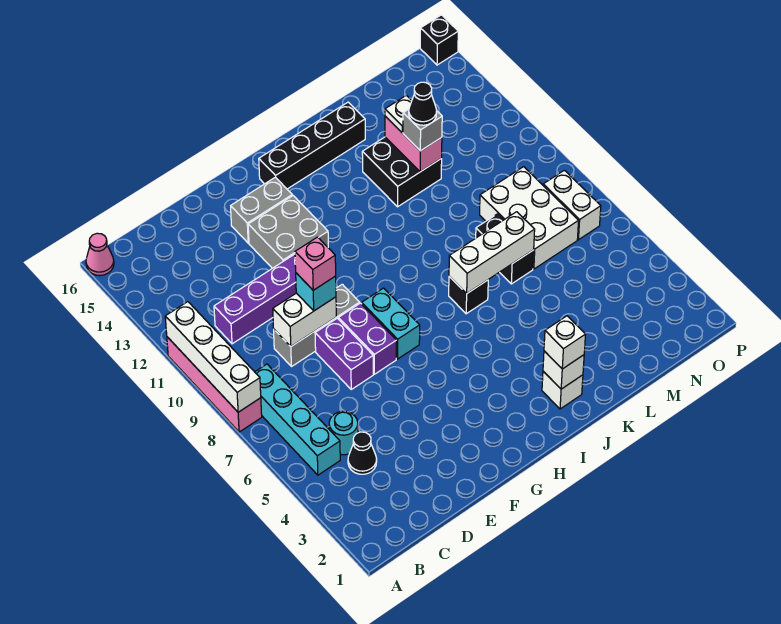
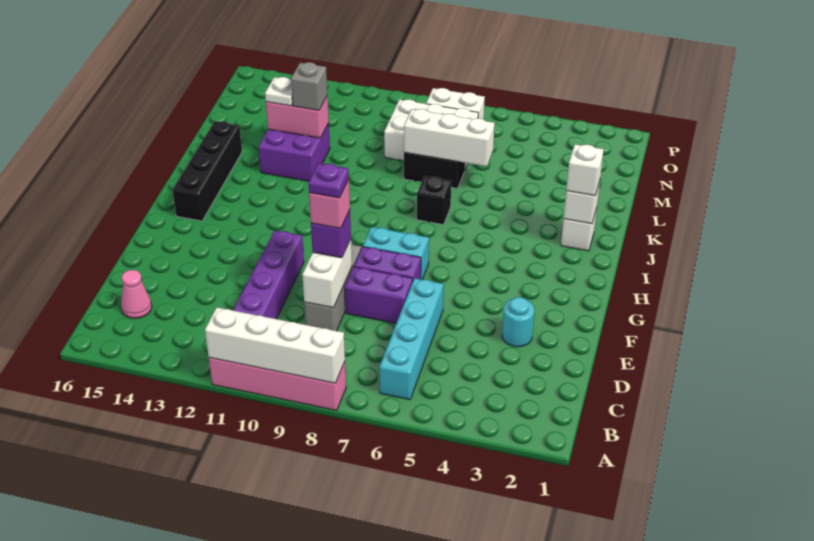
pink cone A16 level 1 -> pink cone C15 level 1
cyan brick B5:B8 level 1 -> cyan brick B6:E6 level 1
black cone C4 level 1 -> none
cyan round brick C5 level 1 -> cyan round brick E3 level 1
cyan brick E9 level 3 -> purple brick E9 level 3
none -> purple plate E9 level 5
grey brick F12:G13 level 1 -> none
grey brick F14:G14 level 1 -> none
white brick J7:L7 level 2 -> white brick L6:L8 level 2
black brick K12:L13 level 1 -> purple brick K12:L13 level 1
black cone L12 level 4 -> none
black brick P16 level 1 -> none

